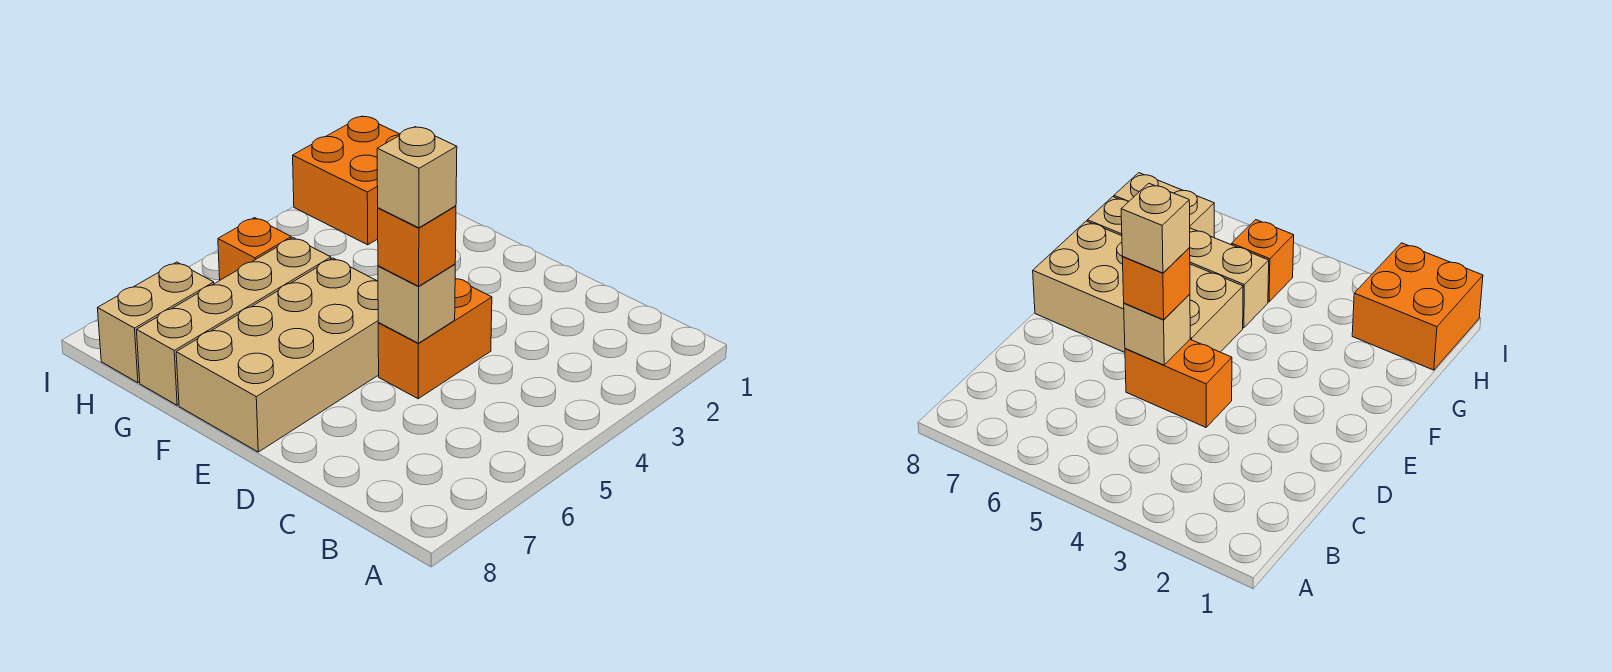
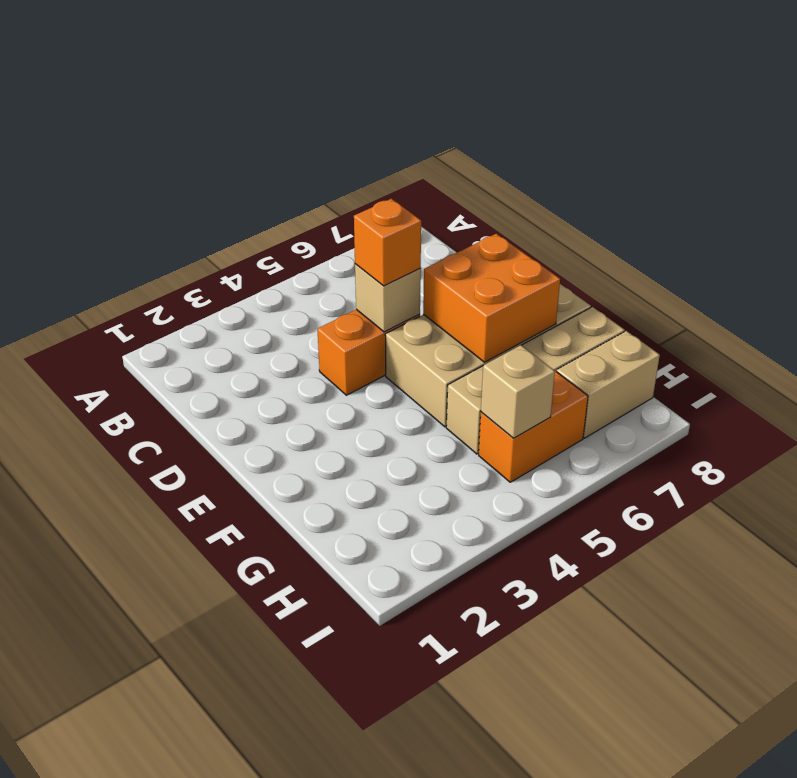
tan brick D5 level 4 -> tan brick H5 level 2
orange brick H1:I2 level 1 -> orange brick E6:F7 level 2
orange brick H5 level 1 -> orange brick H5:H6 level 1

